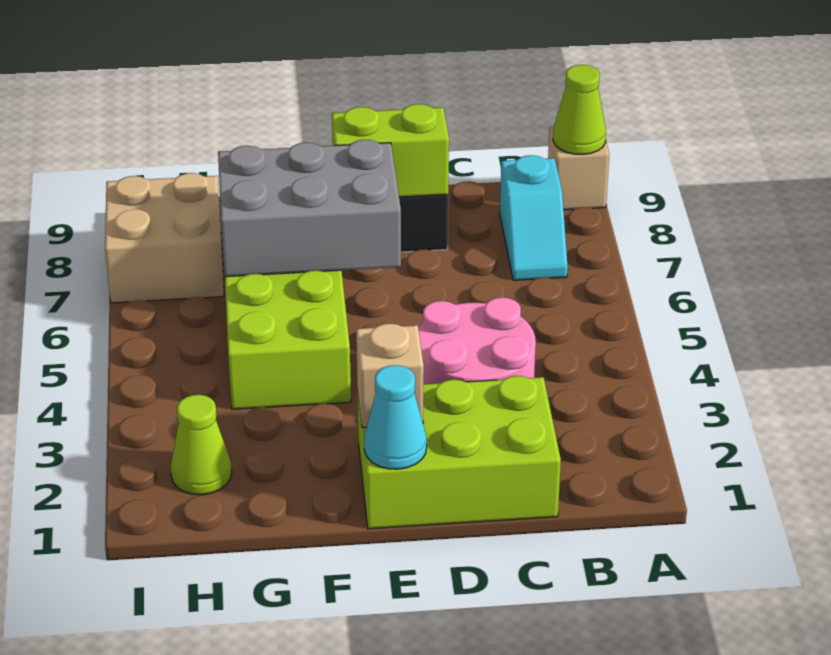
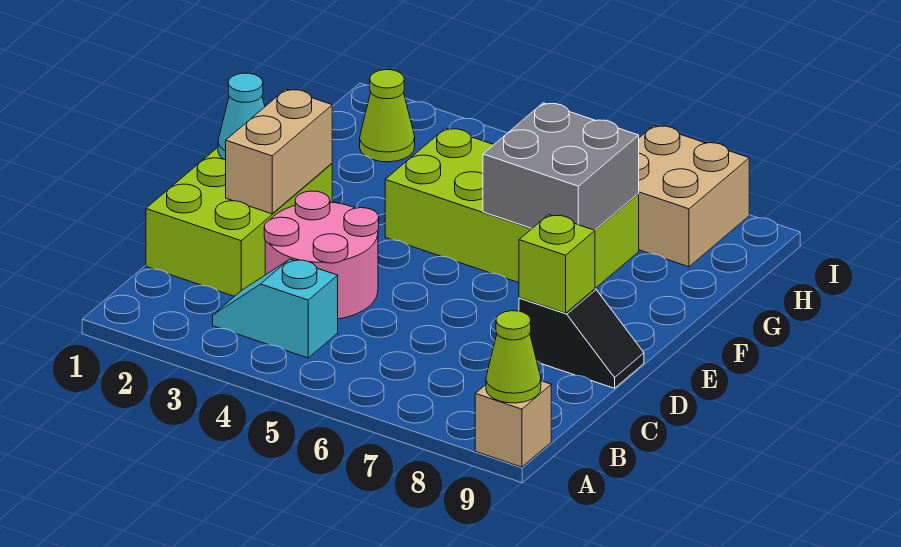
cyan slope B7:B8 level 1 top 8 -> cyan slope B3:B4 level 1 top 4
lime brick D8:E8 level 2 -> lime brick D8 level 2
tan brick E2 level 2 -> tan brick D2:E2 level 2
grey brick E6:G7 level 2 -> grey brick F6:G7 level 2

